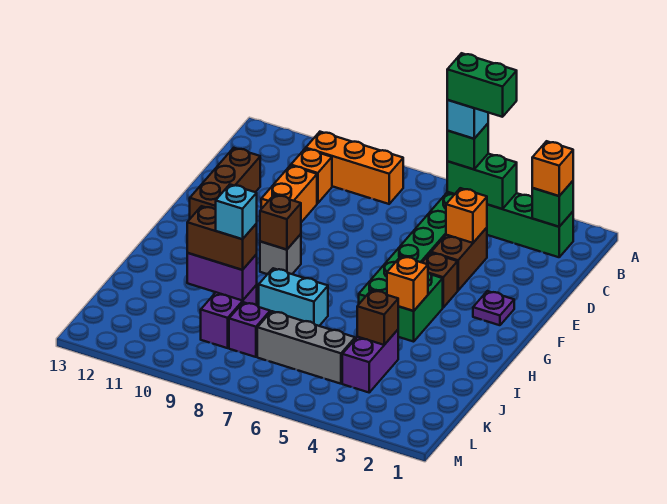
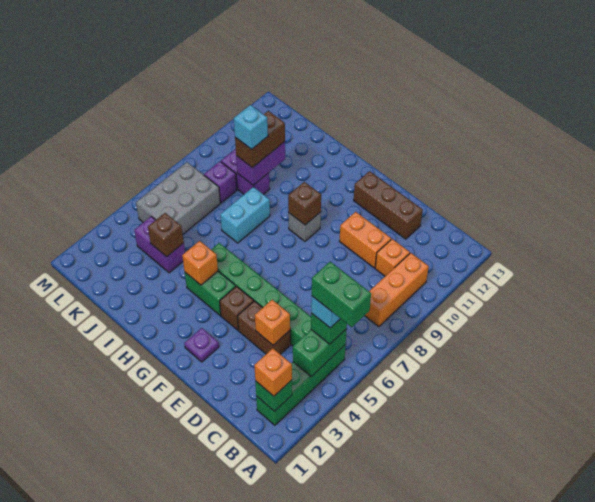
green brick B4:B5 level 5 -> green brick A5:B5 level 5
grey brick K5:K7 level 1 -> grey brick K5:L7 level 1

